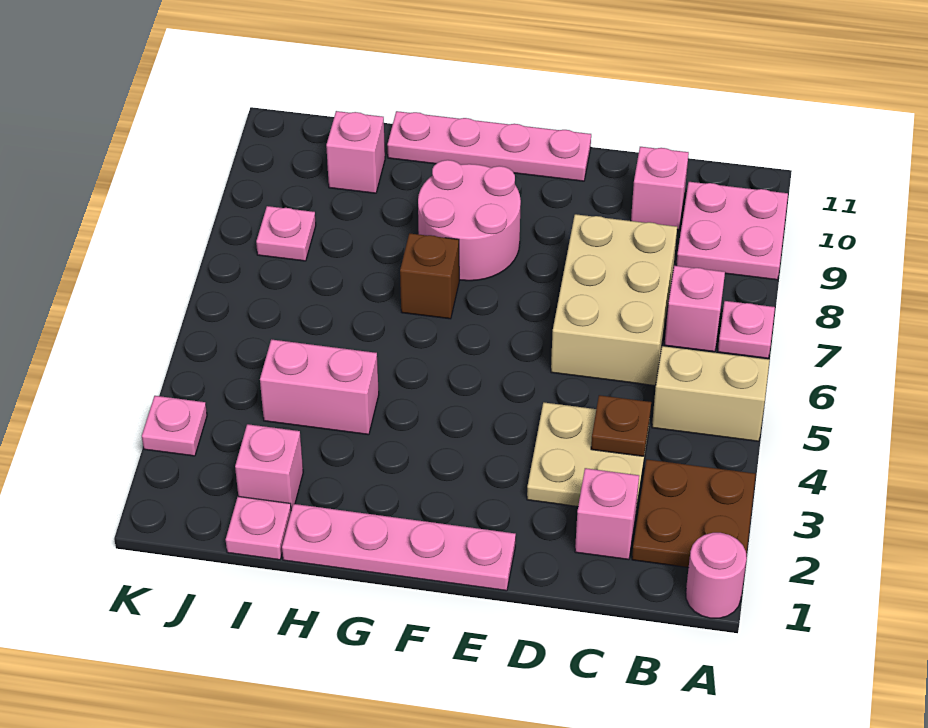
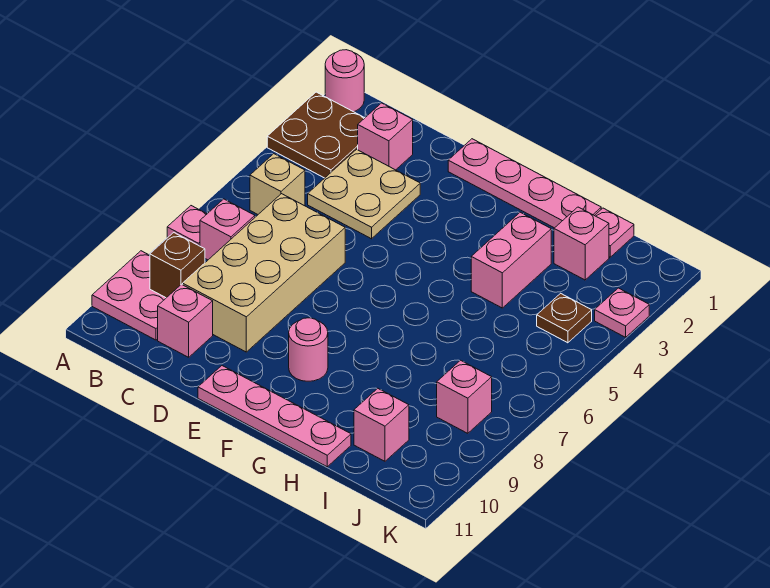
tan brick A5:B5 level 1 -> tan brick B5 level 1
brown plate C4 level 2 -> brown plate J4 level 1
tan brick C6:D8 level 1 -> tan brick C6:D9 level 1
pink round brick F8:G9 level 1 -> pink round brick F9 level 1
brown brick G7 level 1 -> brown brick B9 level 2
pink brick H4:I4 level 1 -> pink brick H3:H4 level 1
pink plate J8 level 1 -> pink brick J8 level 1

